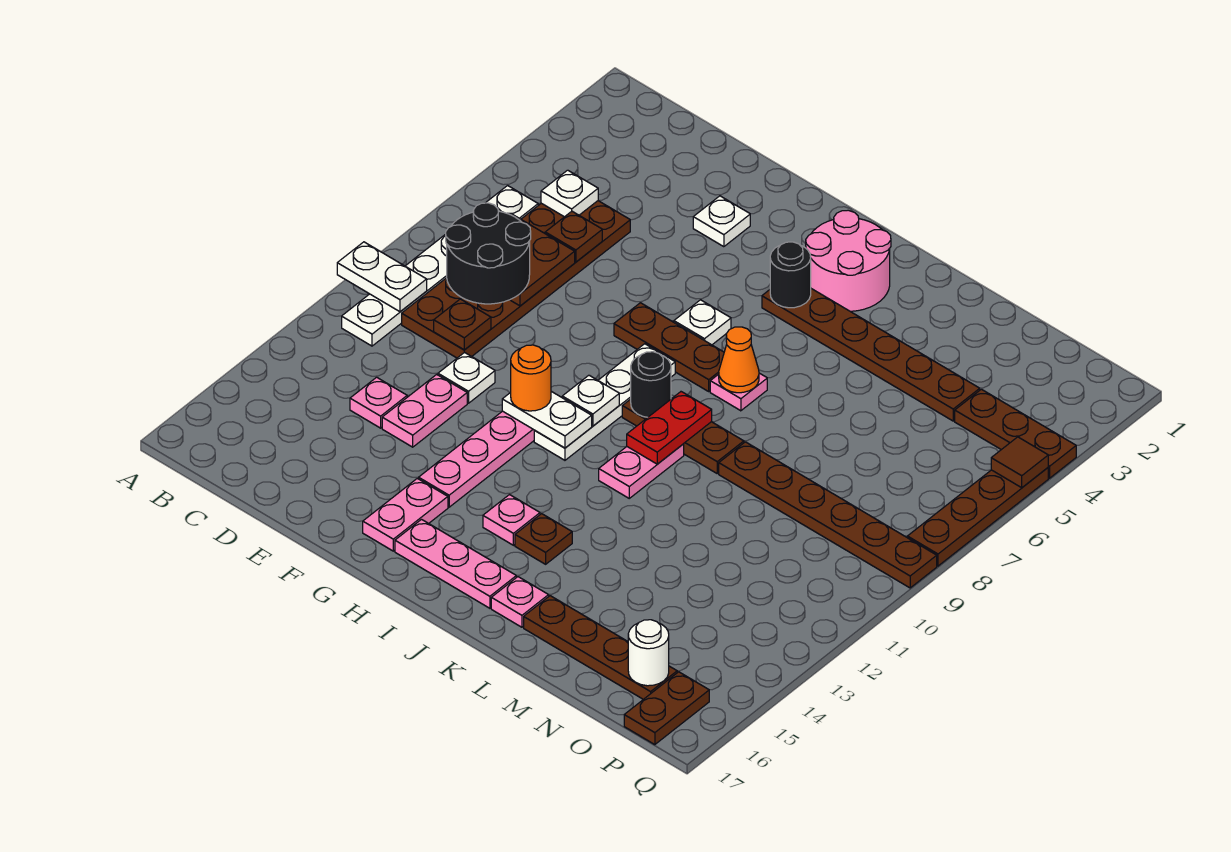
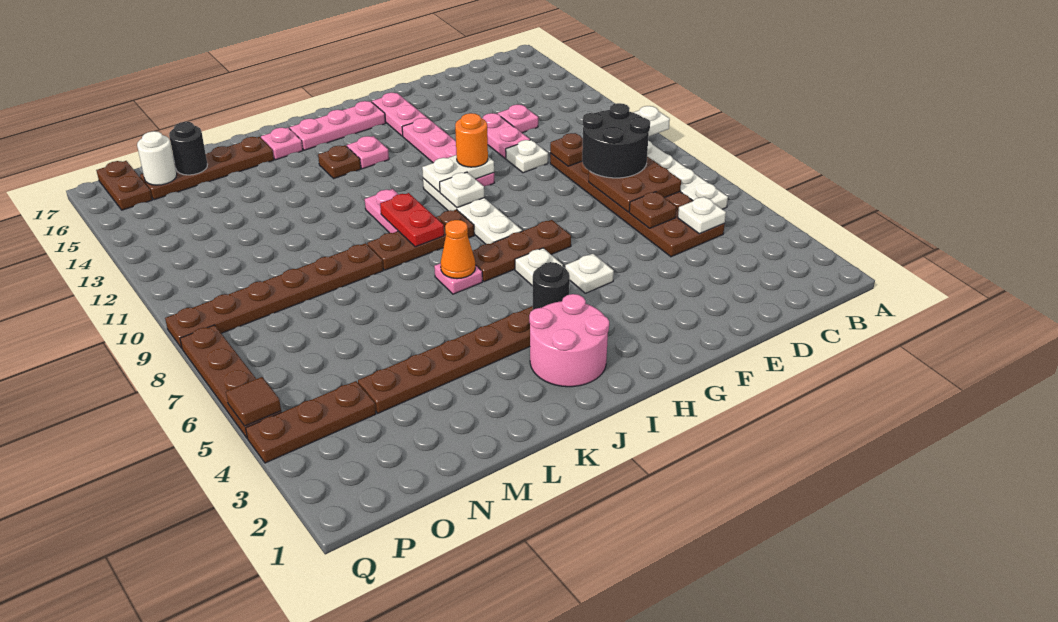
white plate F3 level 1 -> white plate G5 level 1
black round brick I9 level 2 -> black round brick N16 level 2

